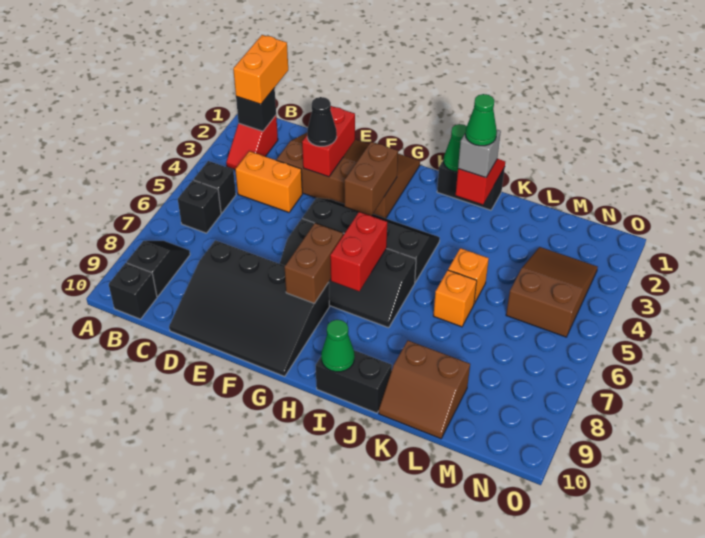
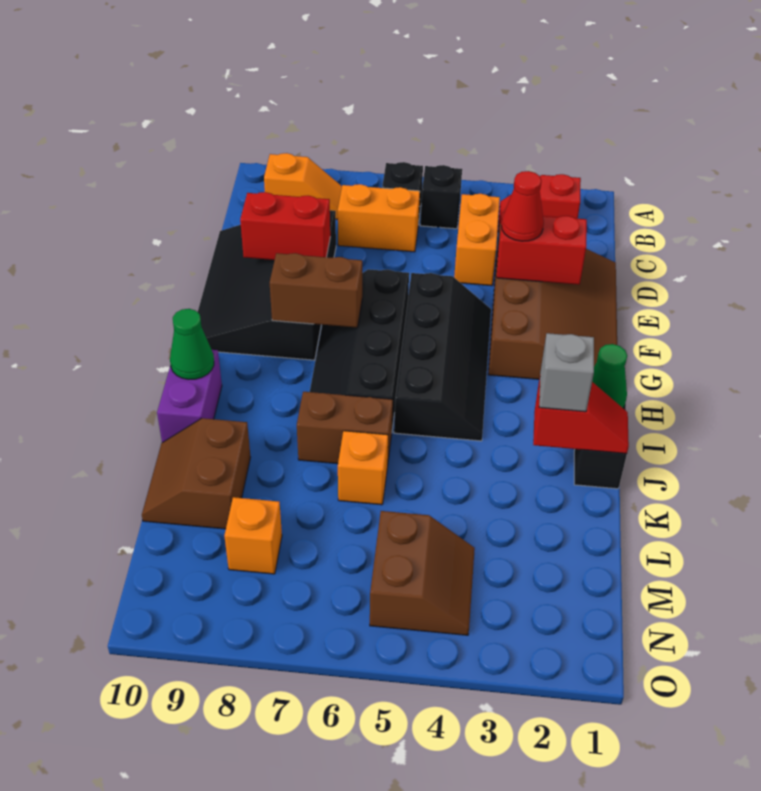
orange brick B1:B2 level 3 -> orange brick C6:C7 level 1
black brick B2 level 2 -> none
black slope B8:B9 level 1 top 9 -> orange slope B8:B9 level 1 top 9
black brick B10 level 1 -> none
black cone E3 level 3 -> red cone E3 level 3
brown brick G3:G4 level 2 -> brown brick J6:J7 level 1
red brick H6:H7 level 2 -> red brick E8:E9 level 2
black brick I10:J10 level 1 -> purple brick I10:J10 level 1
green cone J2 level 4 -> none
orange brick K5 level 1 -> orange brick M8 level 1
brown slope M3:N5 level 1 top 5 -> brown slope M4:N5 level 1 top 5

